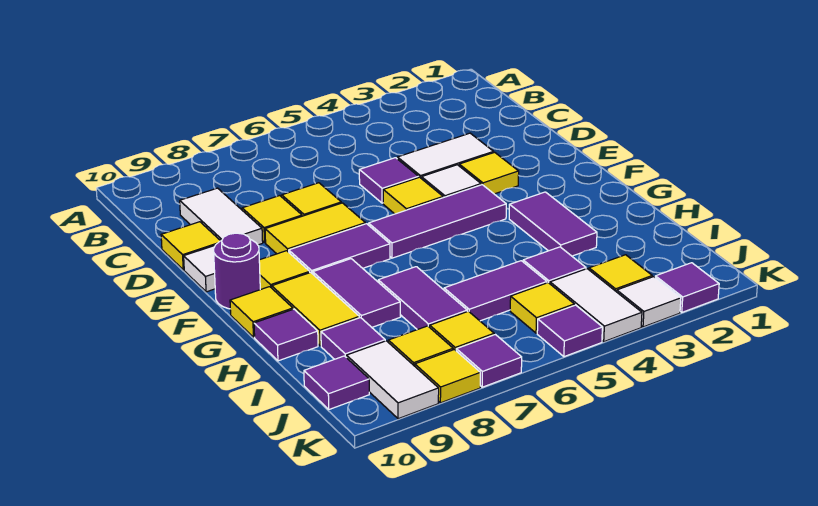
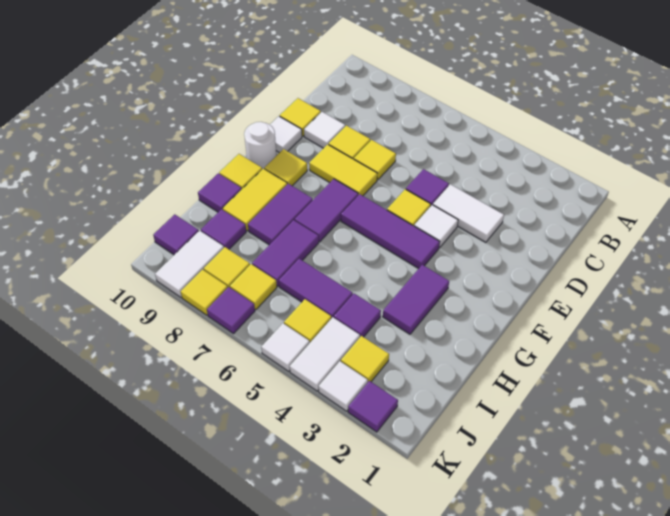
white tile C9:D9 level 1 -> white tile D9 level 1
yellow tile E3 level 1 -> none
purple tile F7:F8 level 1 -> purple tile F7:G7 level 1
purple round brick F10 level 1 -> white round brick F10 level 1
purple tile K5 level 1 -> white tile K5 level 1

